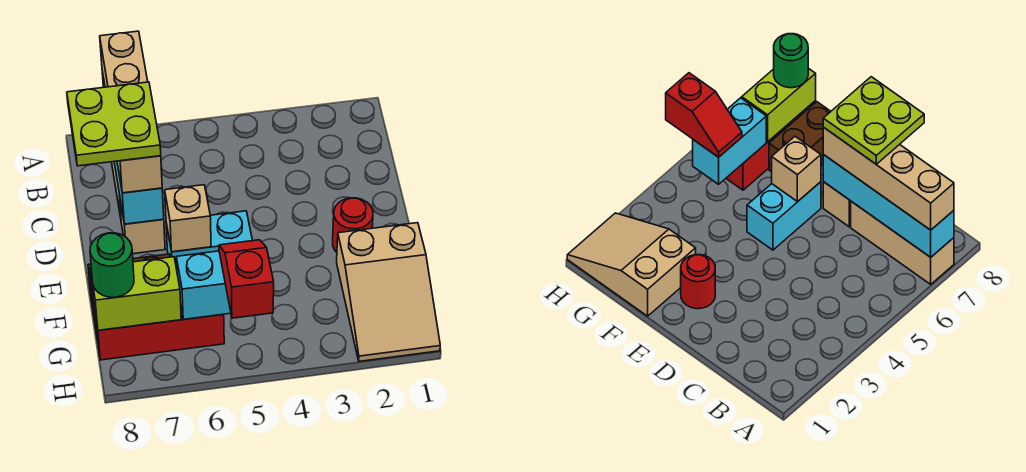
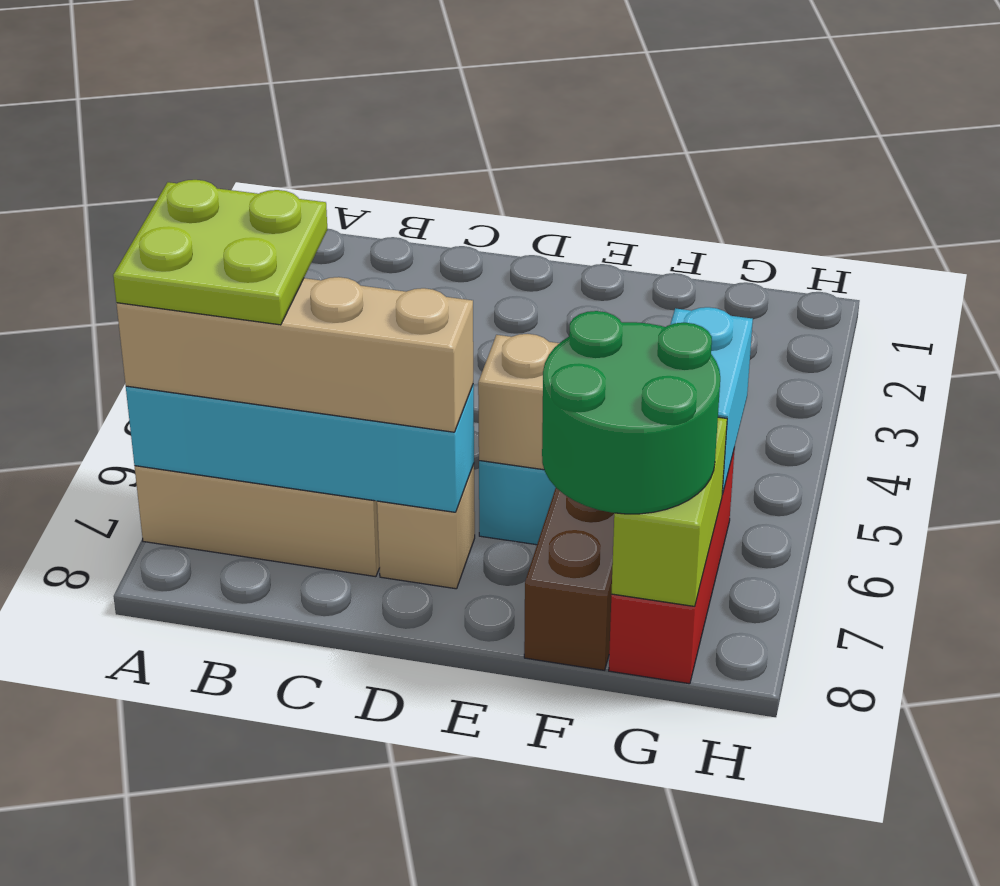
lime plate C7:D8 level 4 -> lime plate A6:B7 level 4
red round brick E2 level 1 -> none
tan slope F1:H2 level 1 top F -> none
red slope G5:H5 level 3 top H -> none
green round brick G8 level 3 -> green round brick F7:G8 level 3

